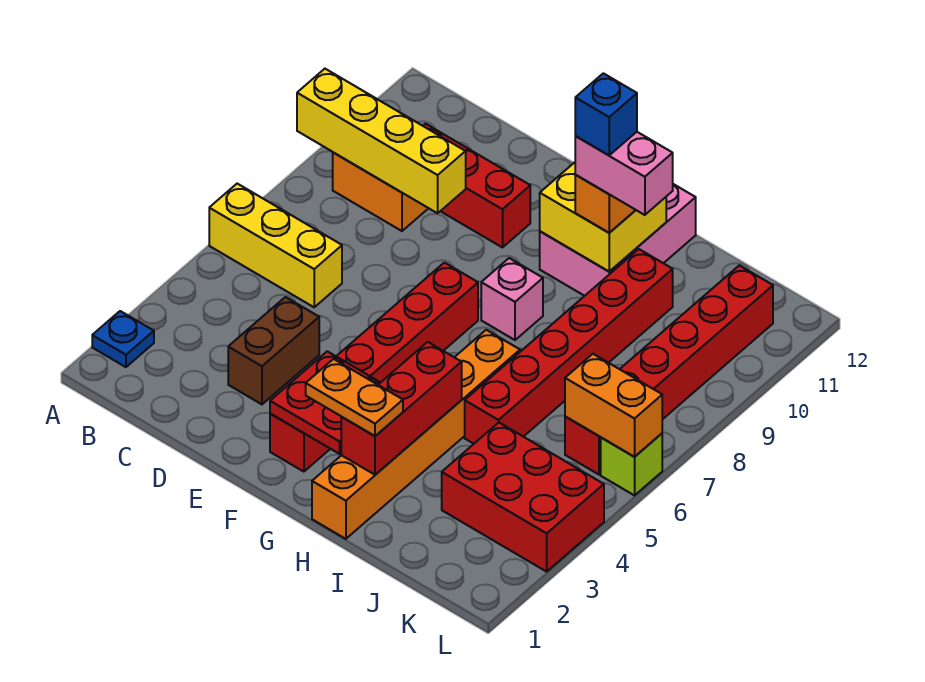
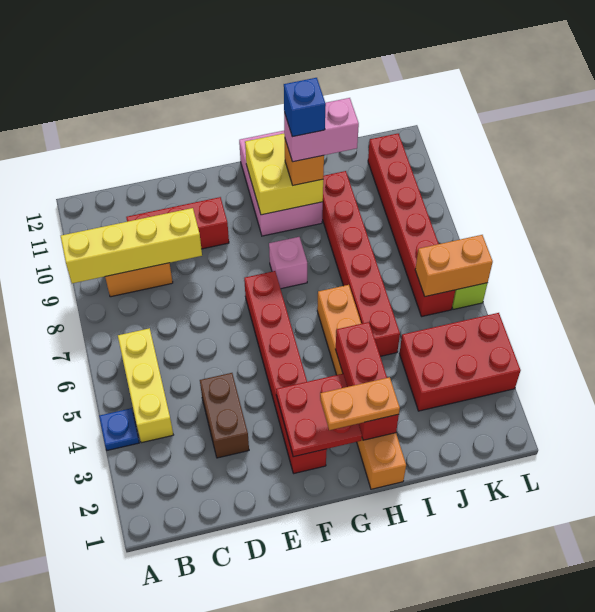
blue plate A2 level 1 -> blue plate A4 level 1
yellow brick A6:C6 level 1 -> yellow brick B4:B6 level 1

